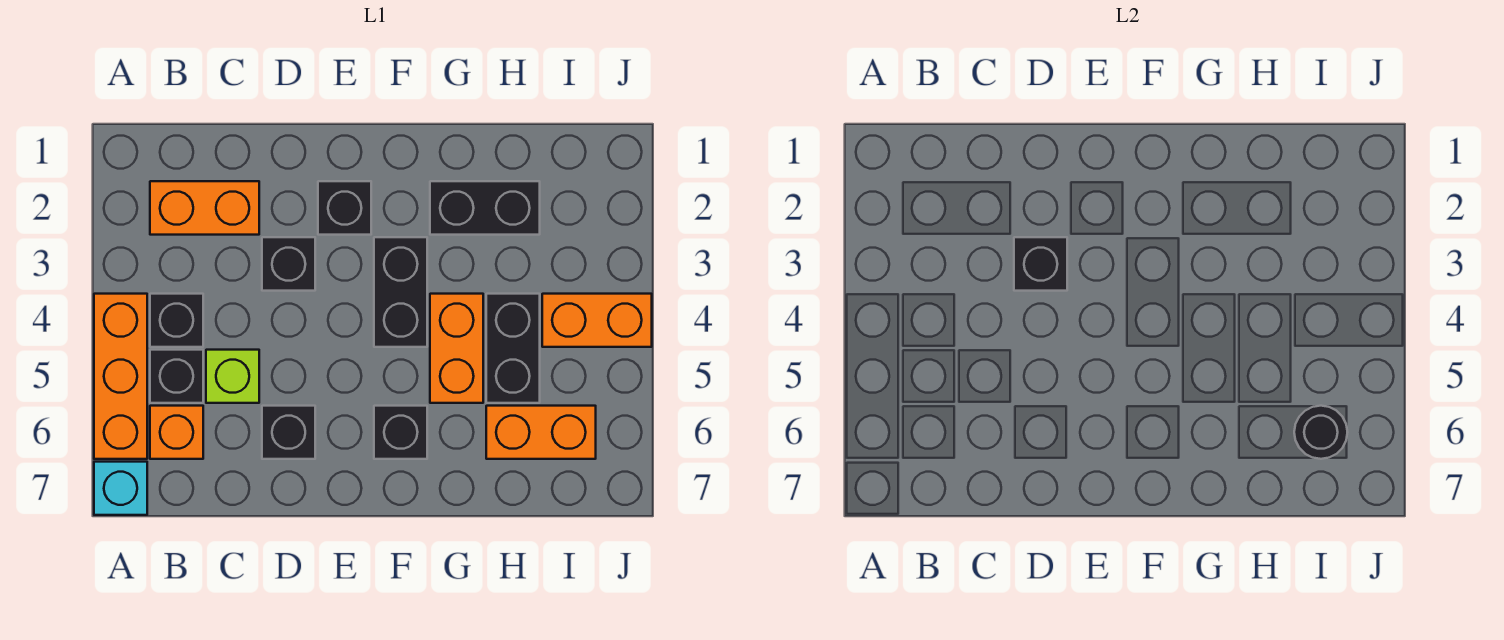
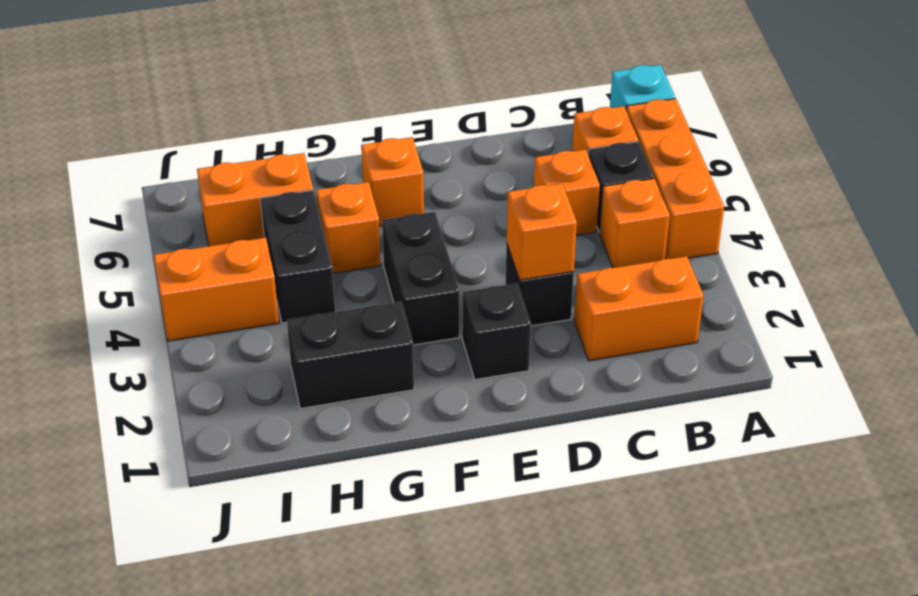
black brick B4 level 1 -> orange brick B4 level 1
lime brick C5 level 1 -> orange brick C5 level 1
black brick D3 level 2 -> orange brick D3 level 2
black brick D6 level 1 -> none
black brick F6 level 1 -> orange brick F6 level 1
orange brick G4:G5 level 1 -> orange brick G5 level 1
black round brick I6 level 2 -> none

